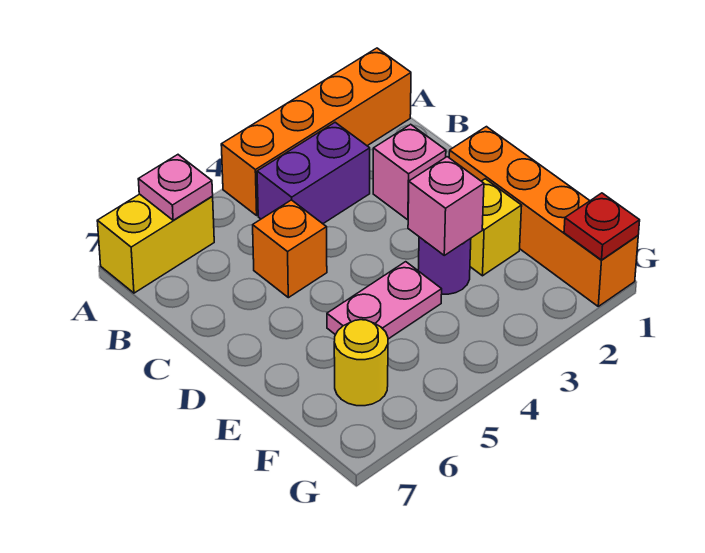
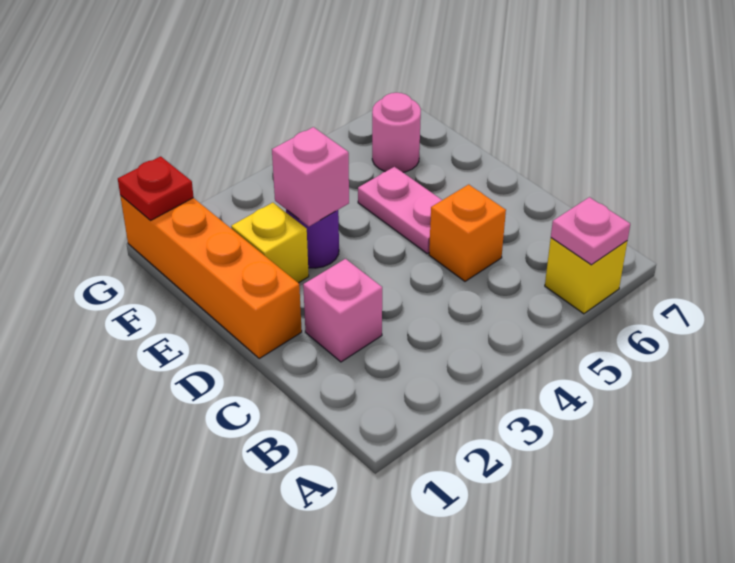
orange brick A1:A4 level 1 -> none
yellow brick A6:A7 level 1 -> yellow brick A6 level 1
purple brick B3:B4 level 1 -> none
pink plate E4:E5 level 1 -> pink plate D5:E5 level 1
yellow round brick F6 level 1 -> pink round brick F6 level 1

